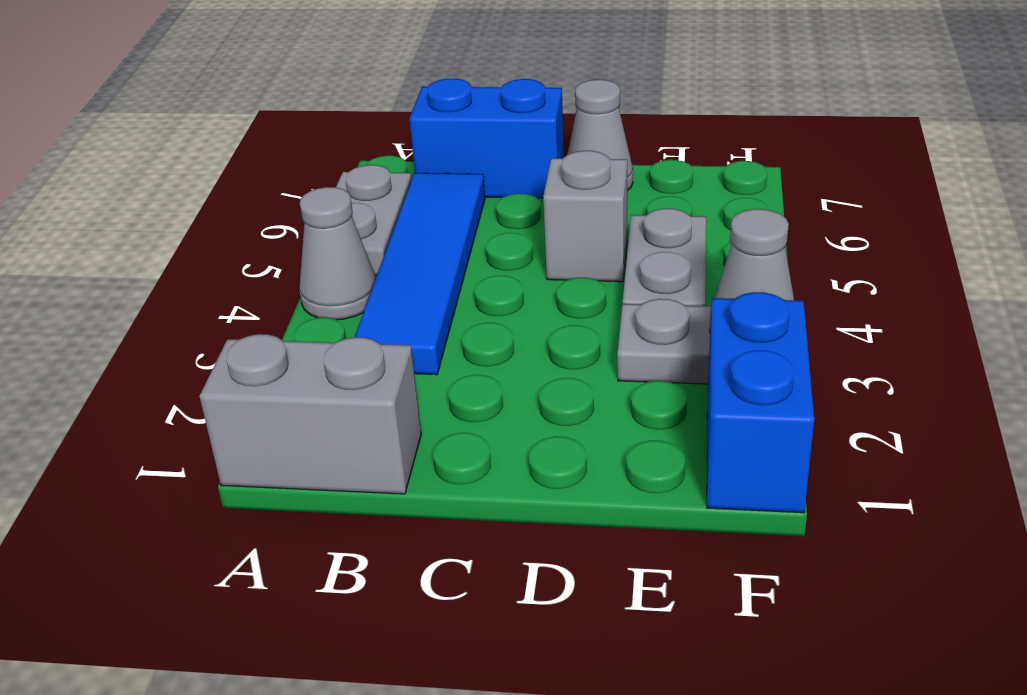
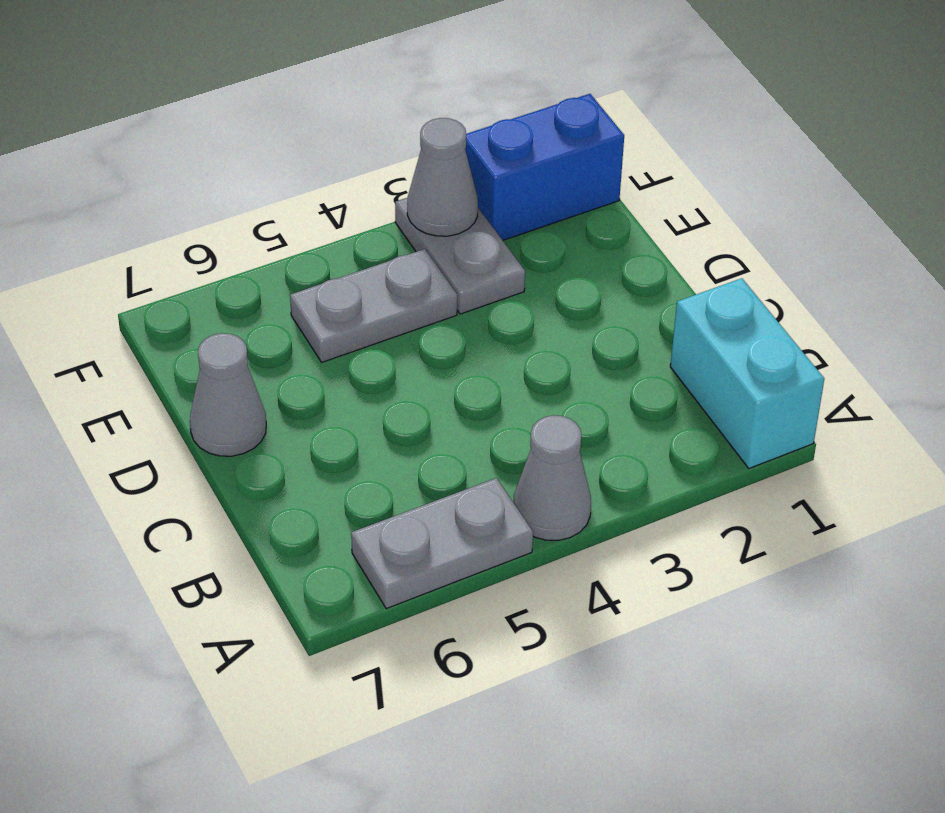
grey brick A1:B1 level 1 -> cyan brick A1:B1 level 1
blue tile B3:B6 level 1 -> none
blue brick B7:C7 level 1 -> none
grey brick D5 level 1 -> none

